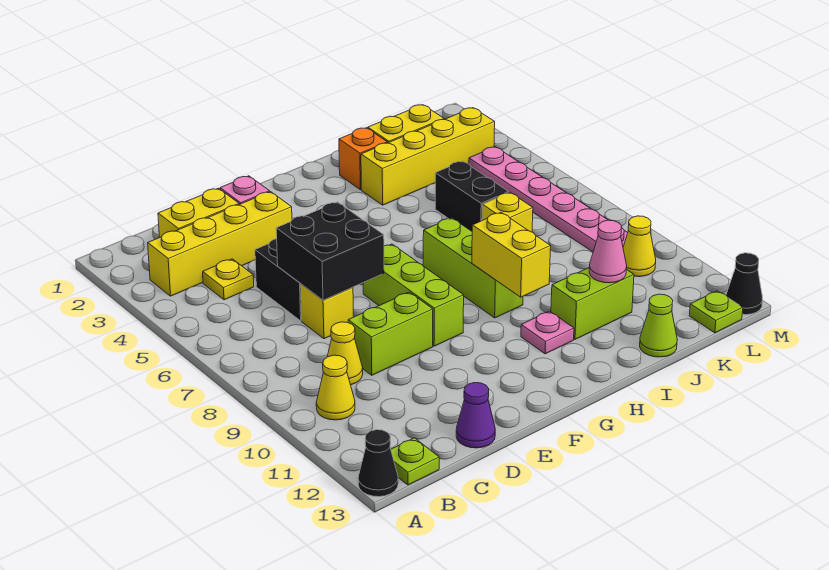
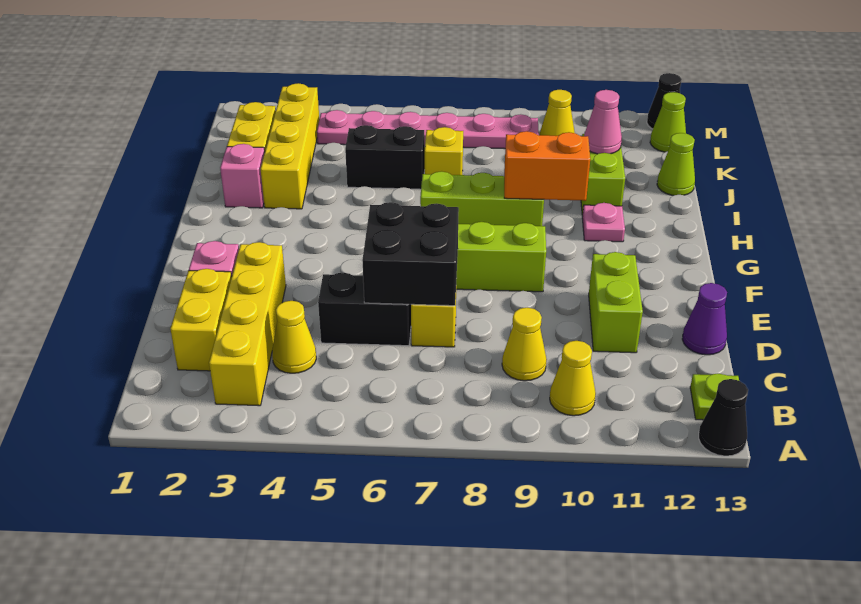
yellow plate C4 level 1 -> yellow cone C4 level 1
lime brick D9:E9 level 1 -> lime brick D11:E11 level 1
yellow brick H9:H10 level 2 -> orange brick H9:H10 level 2
orange brick I2 level 1 -> pink brick I2 level 1
lime plate L13 level 1 -> lime cone L13 level 1

